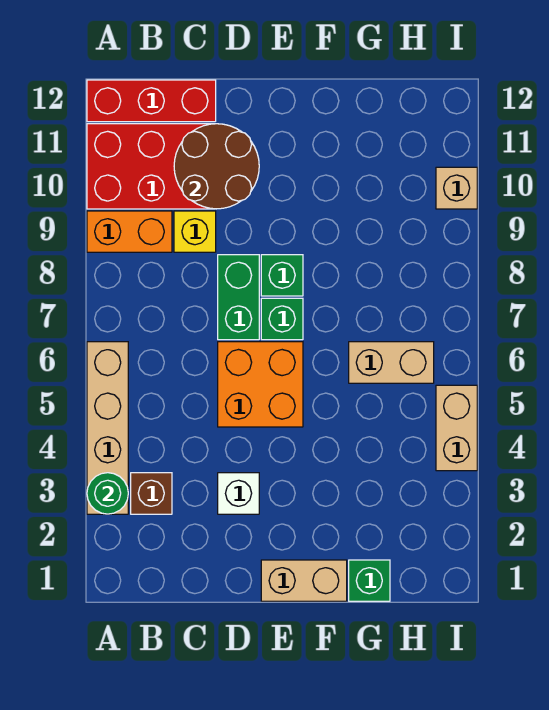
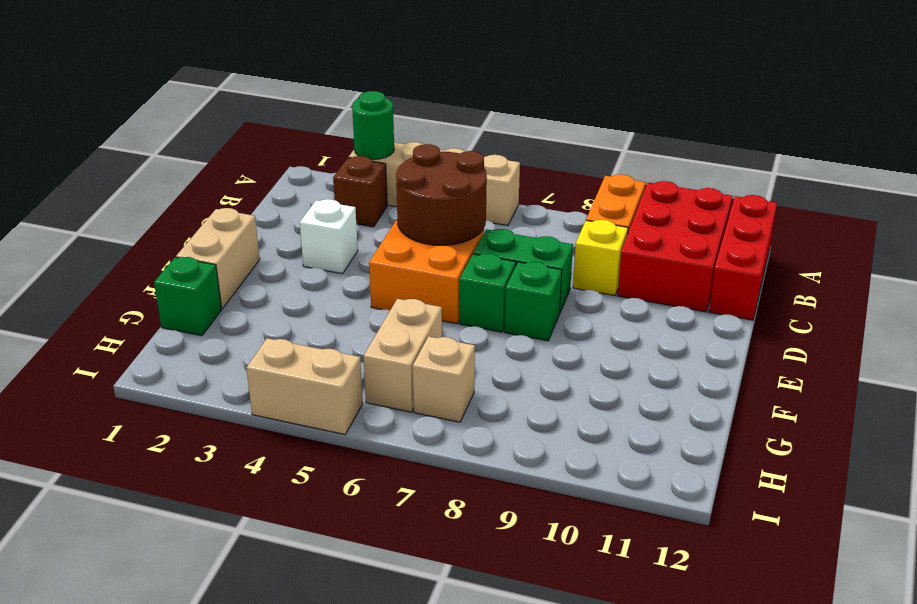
brown round brick C10:D11 level 2 -> brown round brick C5:D6 level 2
tan brick I10 level 1 -> tan brick H7 level 1

